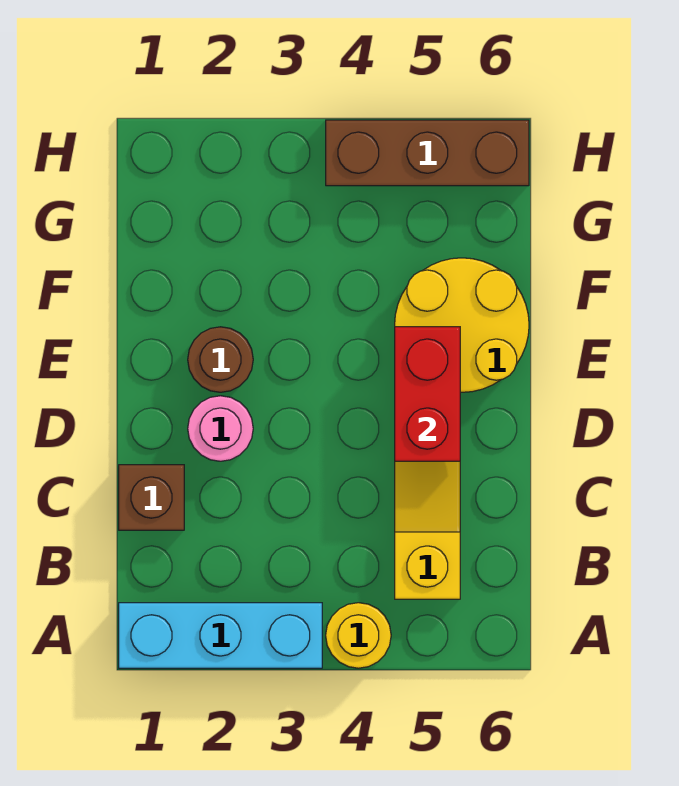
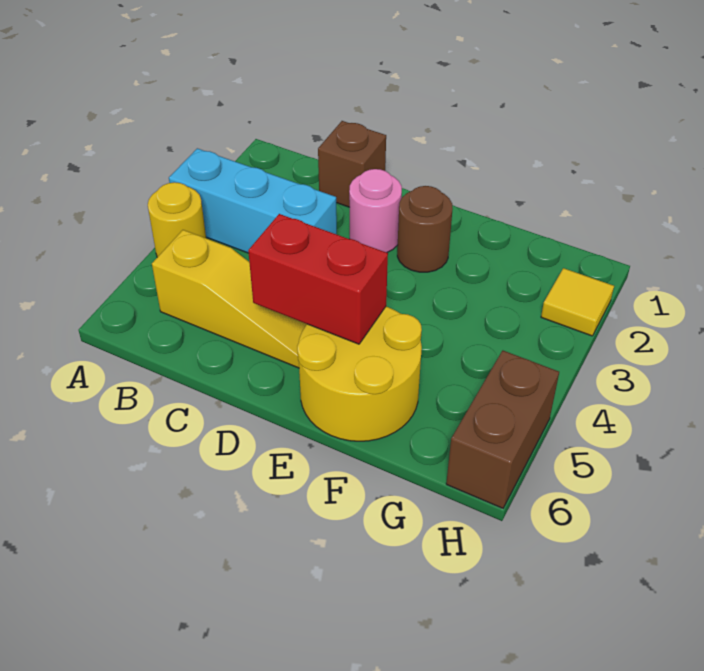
cyan brick A1:A3 level 1 -> cyan brick A3:C3 level 1
none -> yellow tile H2 level 1
brown brick H4:H6 level 1 -> brown brick H5:H6 level 1

